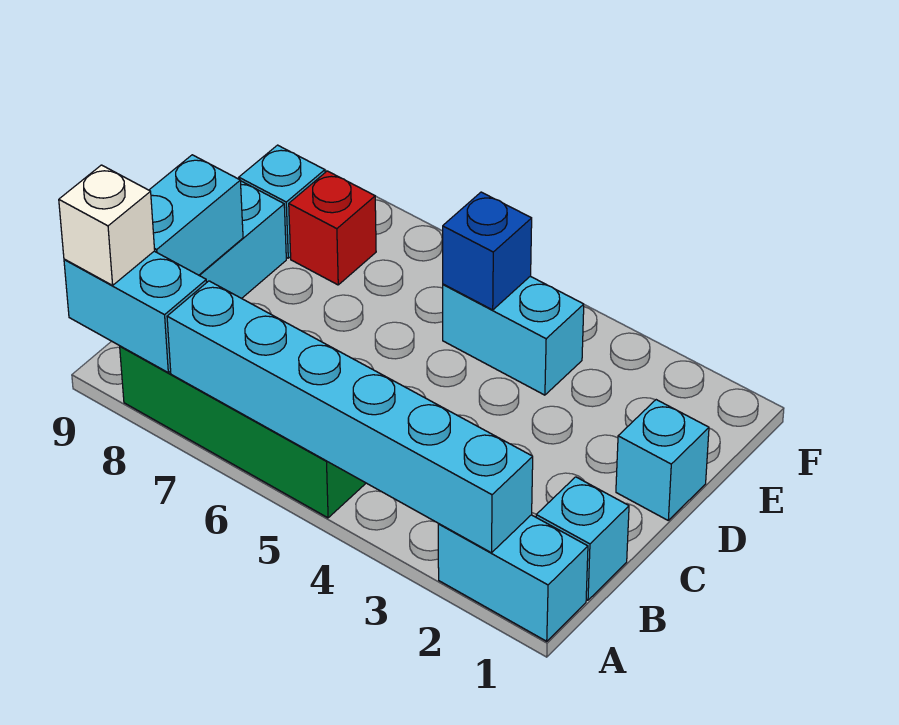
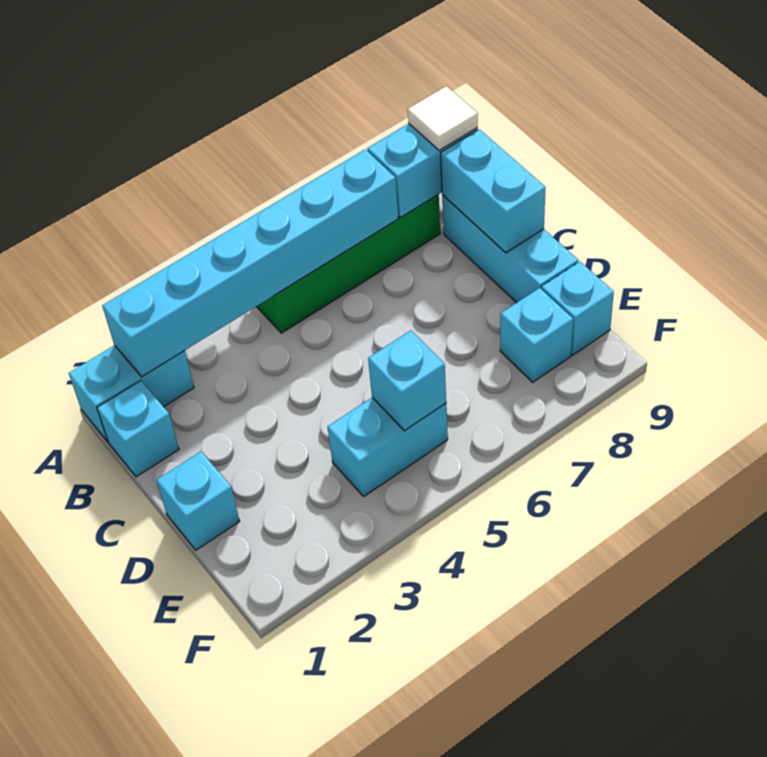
white brick A9 level 3 -> white tile A9 level 3
blue brick E5 level 2 -> cyan brick E5 level 2
red brick E8 level 1 -> cyan brick E8 level 1

